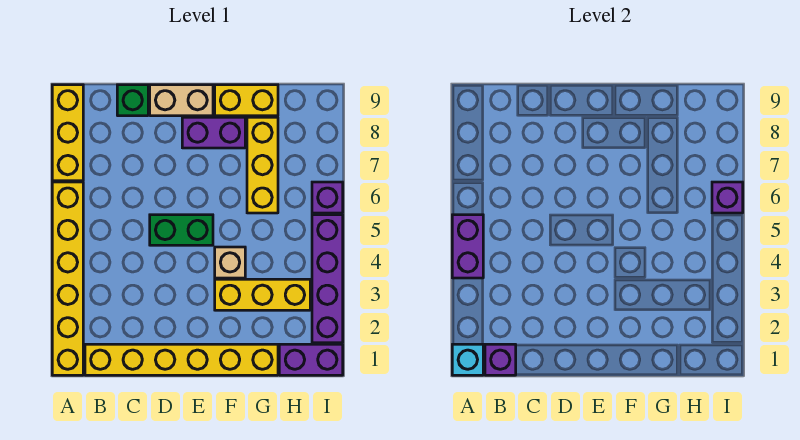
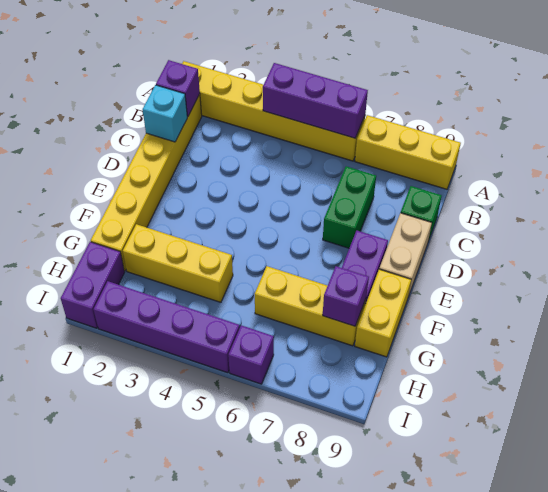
cyan brick A1 level 2 -> cyan brick C1 level 2
purple brick A4:A5 level 2 -> purple brick A4:A6 level 2
green brick D5:E5 level 1 -> green brick C7:D7 level 1
yellow brick F3:H3 level 1 -> yellow brick G2:G4 level 1
tan brick F4 level 1 -> none
purple brick I6 level 2 -> purple brick G8 level 2

